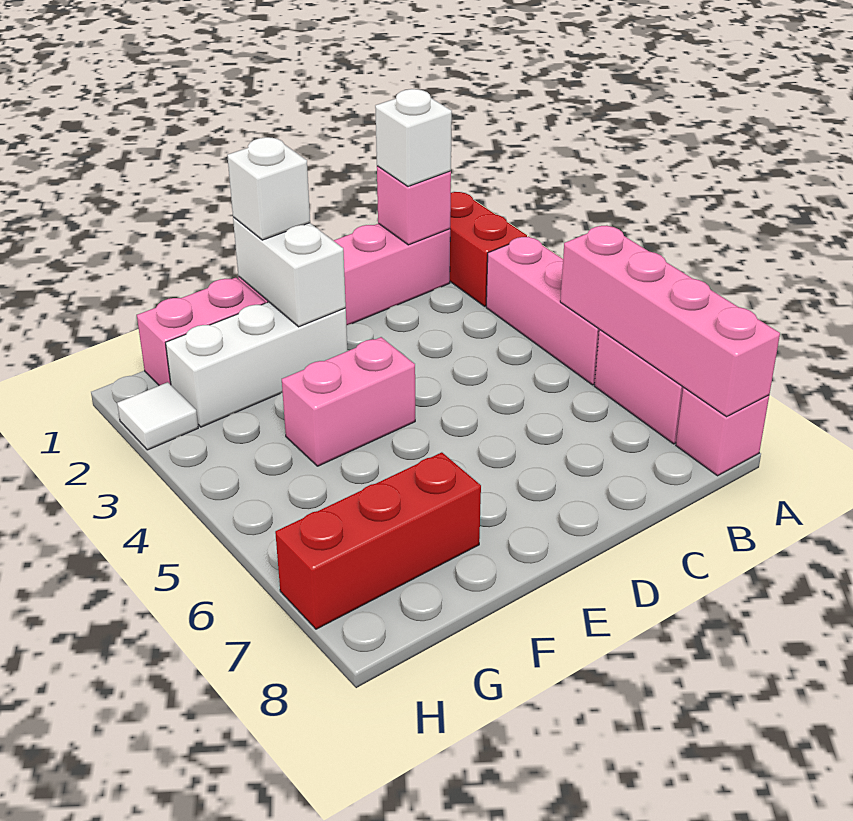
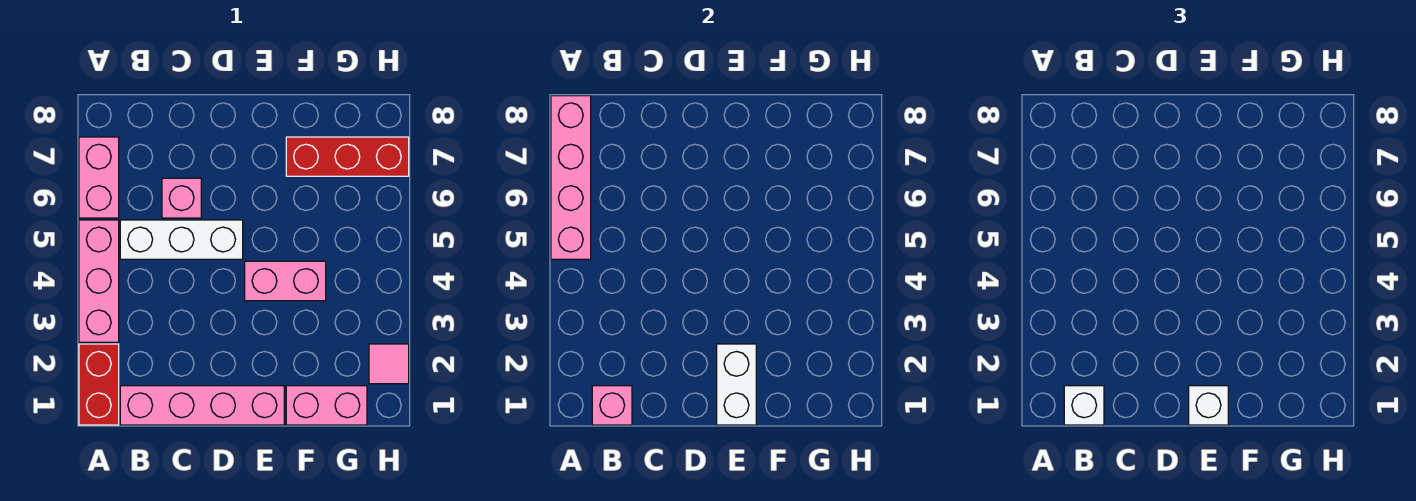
pink brick A8 level 1 -> pink brick C6 level 1
white brick E2:G2 level 1 -> white brick B5:D5 level 1
white tile H2 level 1 -> pink tile H2 level 1

